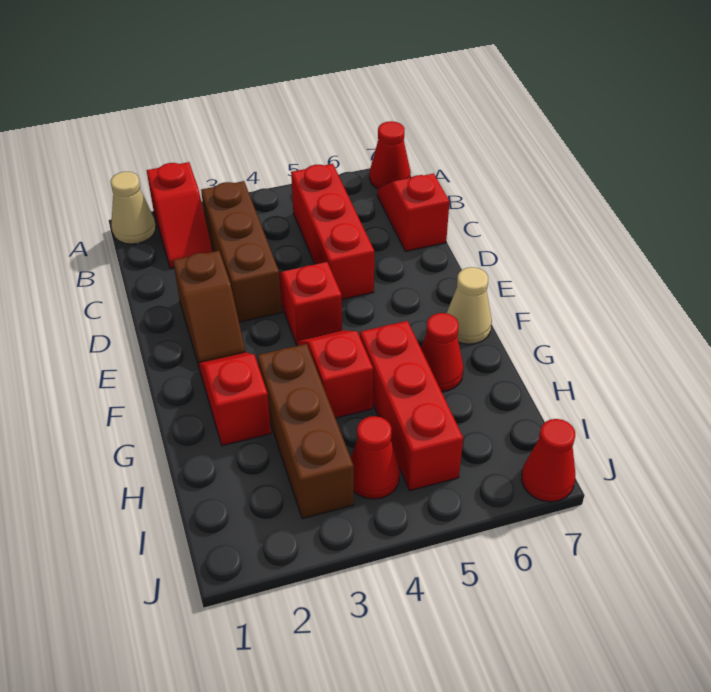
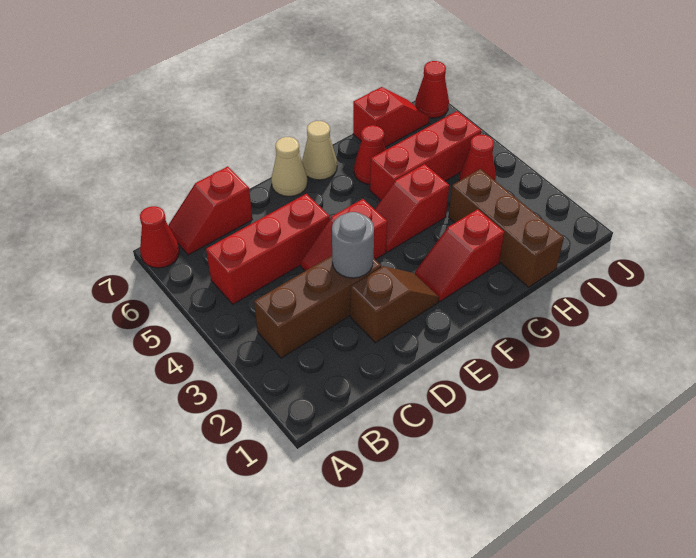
tan cone A1 level 1 -> tan cone E7 level 1
red slope A2:B2 level 1 top A -> red slope H7:I7 level 1 top H
none -> grey round brick D3 level 2
brown brick G3:I3 level 1 -> brown brick H1:H3 level 1

